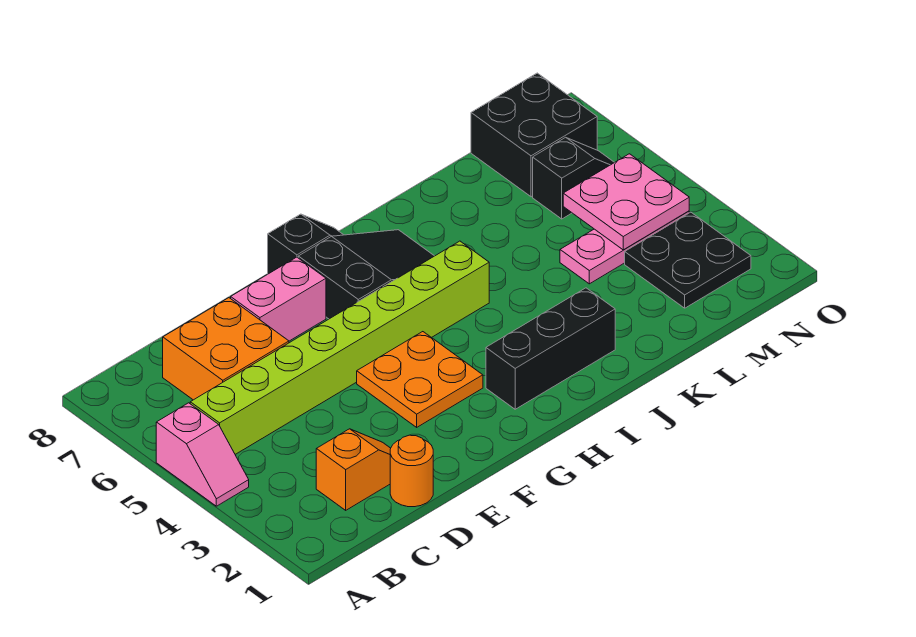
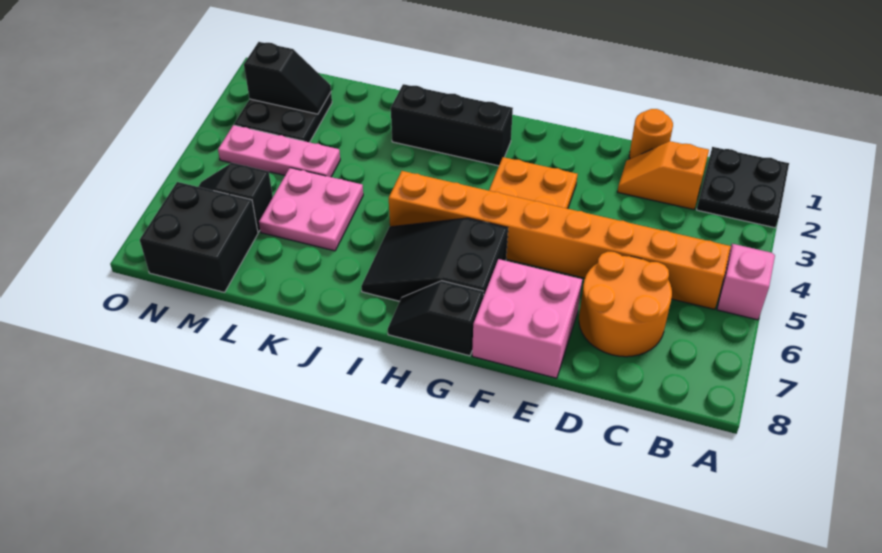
none -> black plate A1:B2 level 1
lime brick B5:I5 level 1 -> orange brick B5:I5 level 1
orange brick C6:D7 level 1 -> orange round brick C6:D7 level 1
pink brick E7:F7 level 1 -> pink brick E7:F8 level 1
none -> black slope M2:N2 level 2 top N
pink plate M4:N5 level 2 -> pink plate K5:L6 level 1

